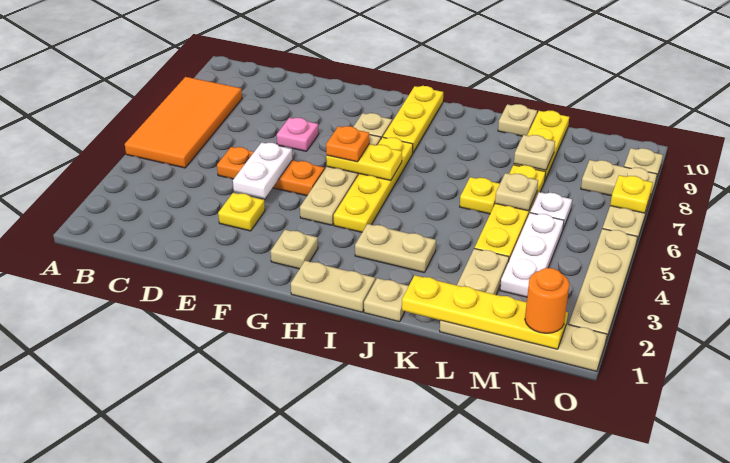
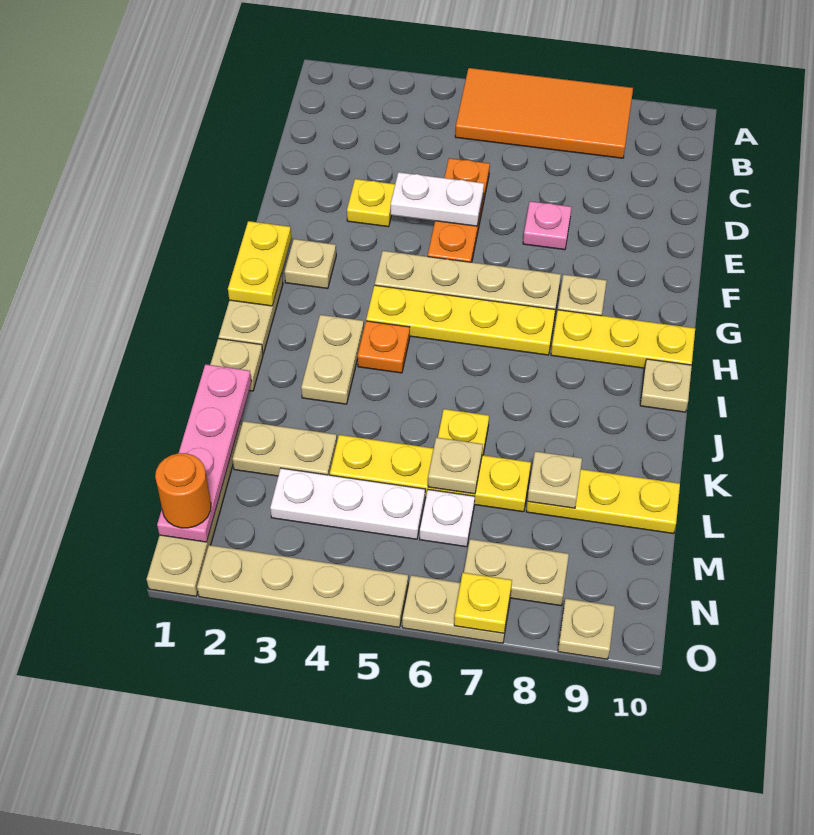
yellow plate G6:H6 level 2 -> yellow plate G1:H1 level 2
orange plate G6 level 3 -> orange plate I4 level 1
yellow plate K1:N1 level 2 -> pink plate K1:N1 level 2
tan plate K10 level 1 -> tan plate I10 level 1
tan plate N8:O8 level 1 -> tan plate N7:N8 level 1

